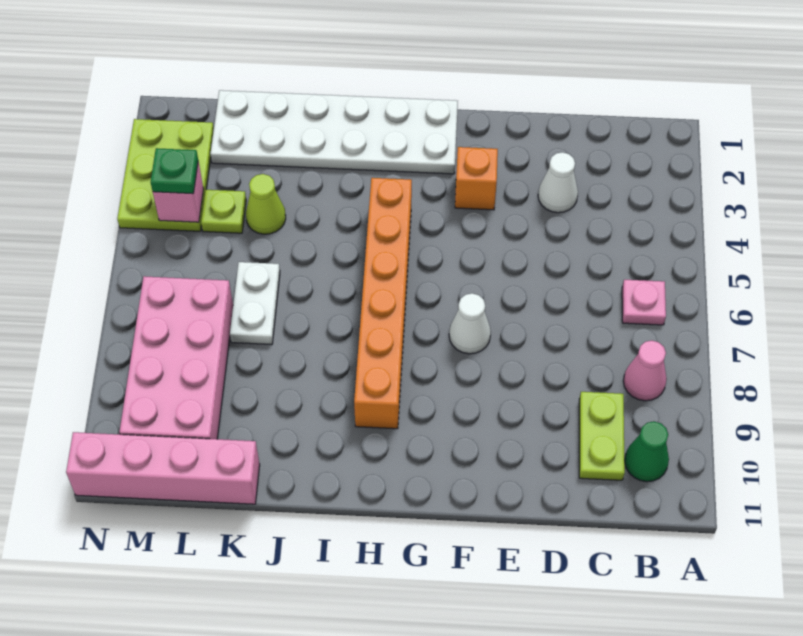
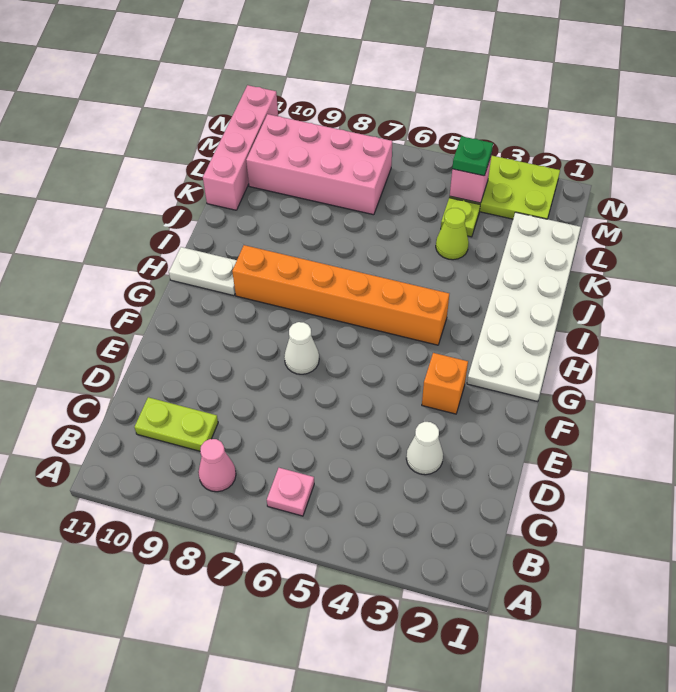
green cone B10 level 1 -> none
white plate K6:K7 level 1 -> white plate H10:H11 level 1

